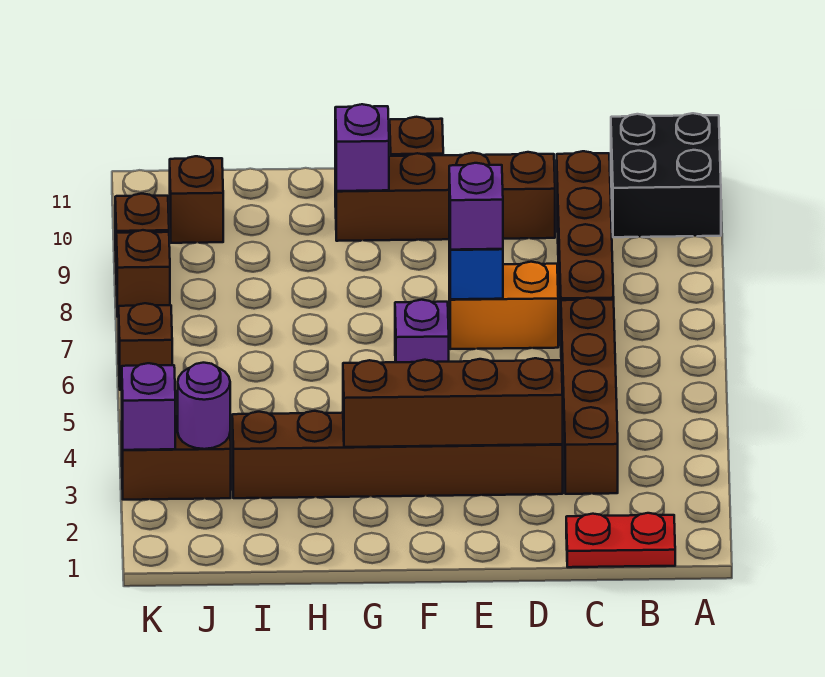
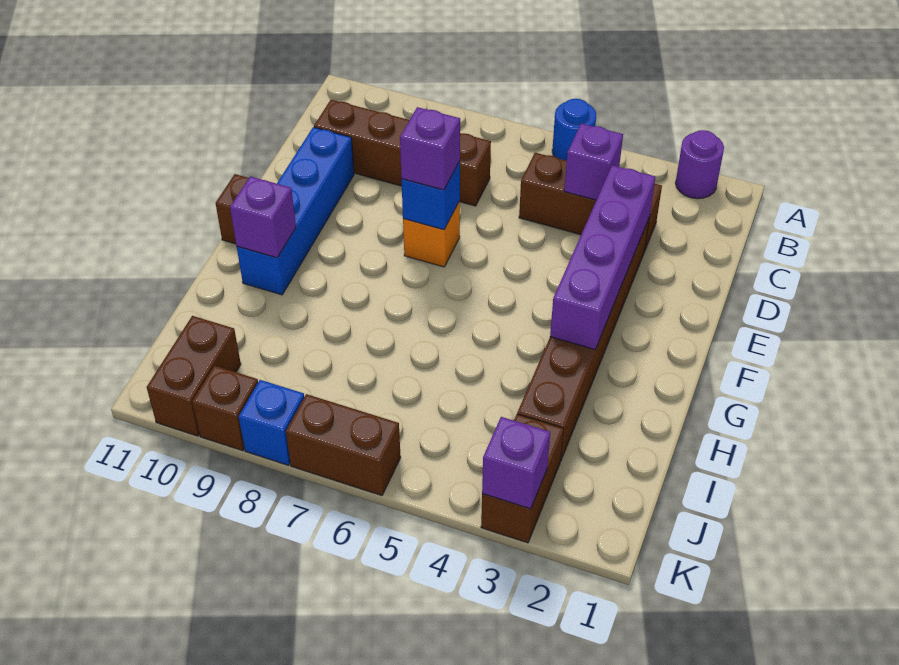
none -> blue round brick A5 level 1
black brick A10:B11 level 1 -> none
red plate B1:C1 level 1 -> none
brown brick C3:C6 level 1 -> brown brick C3:C5 level 1
brown brick D3:G3 level 2 -> purple brick D3:G3 level 2
orange brick D7:E7 level 1 -> orange brick E7 level 1
brown brick D10:G10 level 1 -> blue brick D10:G10 level 1
purple brick F6 level 1 -> purple brick C4 level 2
purple round brick J3 level 2 -> purple round brick A2 level 1
brown brick J10 level 1 -> brown brick J10:K10 level 1
brown brick K6 level 1 -> brown brick K6:K7 level 1
brown brick K8 level 1 -> blue brick K8 level 1

